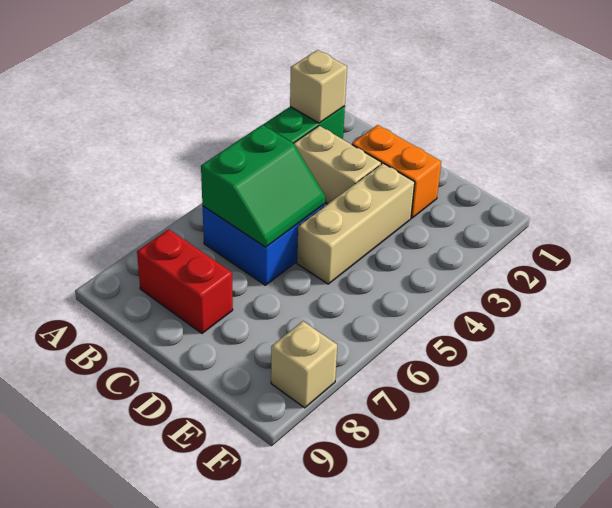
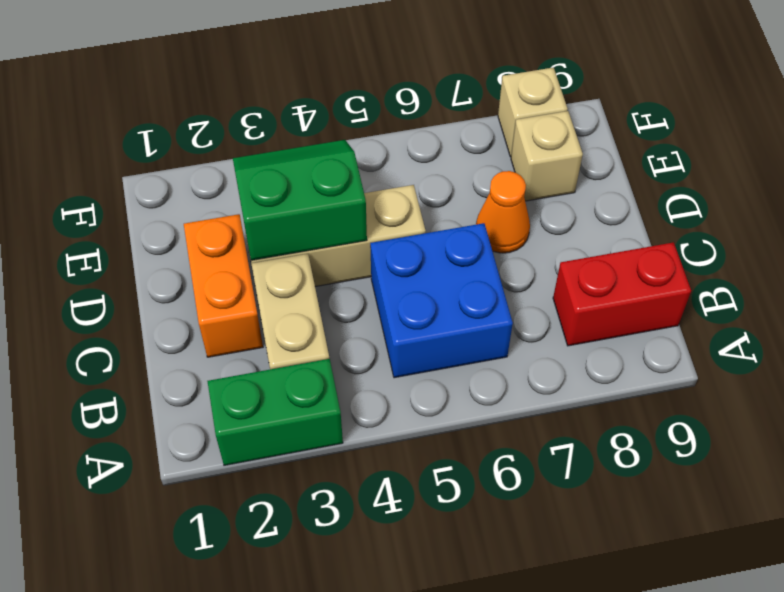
tan brick A2 level 2 -> tan brick E8 level 1
green slope B5:C6 level 2 top B -> green slope D3:E4 level 2 top D
red brick B8:C8 level 1 -> red brick B8:B9 level 1
none -> orange cone D7 level 1

